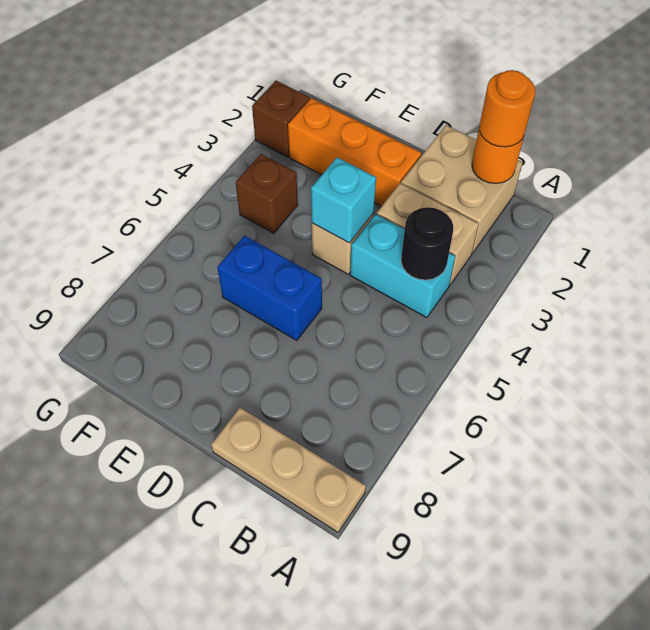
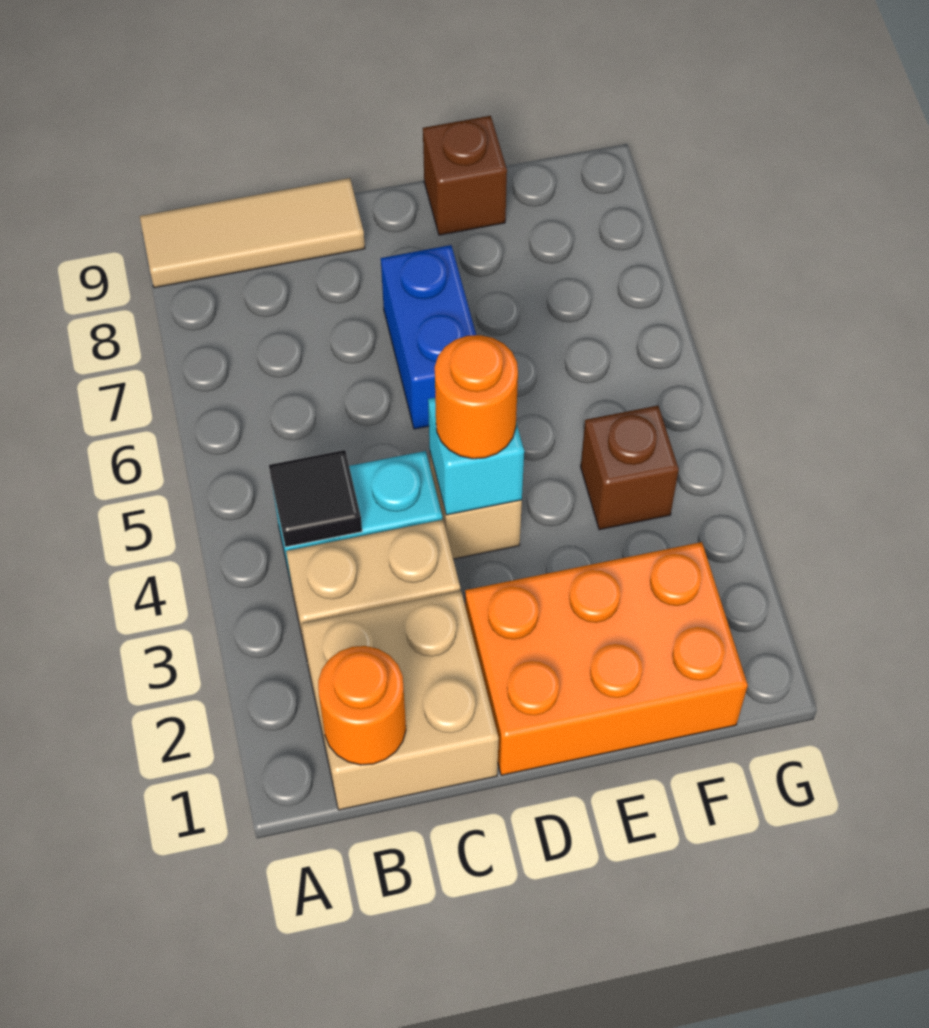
tan plate A9:C9 level 1 -> tan tile A9:C9 level 1
orange round brick B1 level 3 -> orange round brick D4 level 3
black round brick B4 level 2 -> black tile B4 level 2
orange brick D2:F2 level 1 -> orange brick D1:F2 level 1
blue brick D6:E6 level 1 -> blue brick D6:D7 level 1
brown brick G2 level 1 -> brown brick E9 level 1

